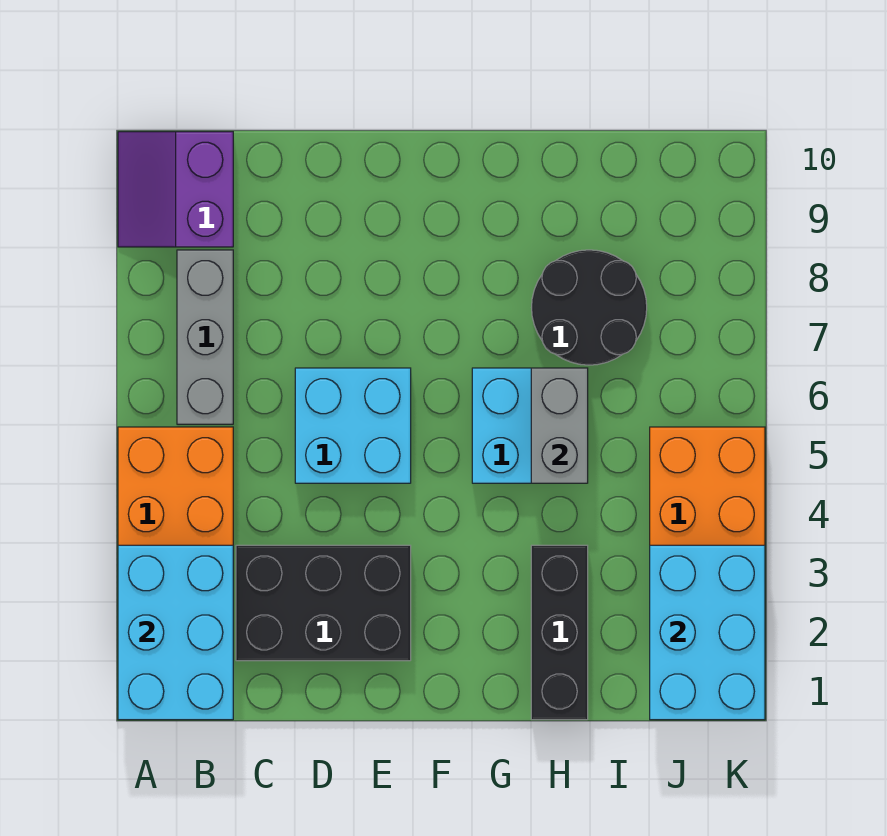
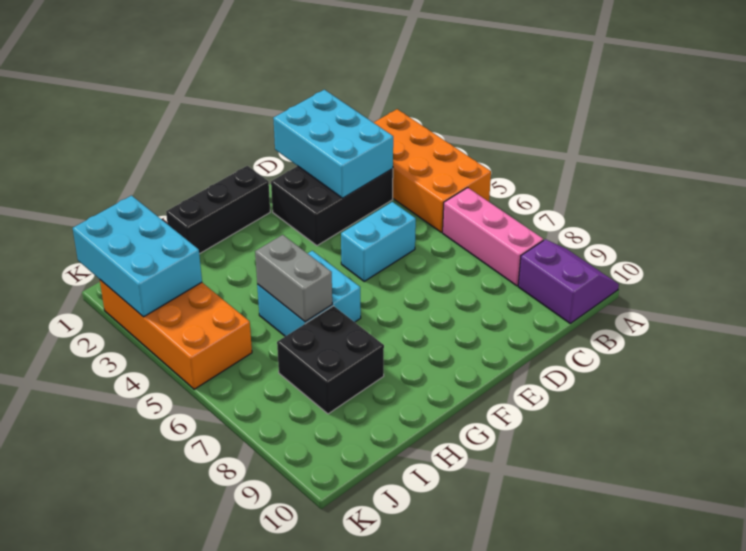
cyan brick A1:B3 level 2 -> cyan brick C1:D3 level 2
grey brick B6:B8 level 1 -> pink brick B6:B8 level 1
cyan brick D5:E6 level 1 -> cyan brick D5:E5 level 1
black brick H1:H3 level 1 -> black brick F1:H1 level 1
black round brick H7:I8 level 1 -> black brick H7:I8 level 1

